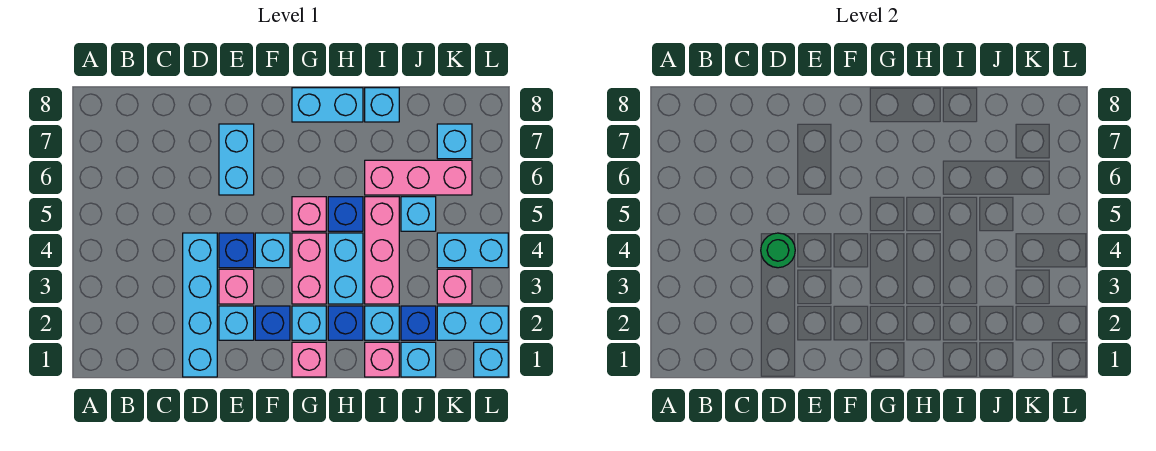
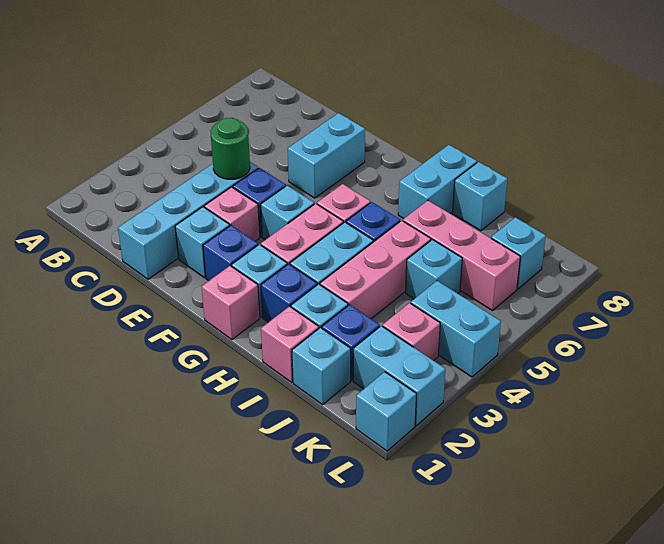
cyan brick G8:H8 level 1 -> cyan brick H7:H8 level 1

